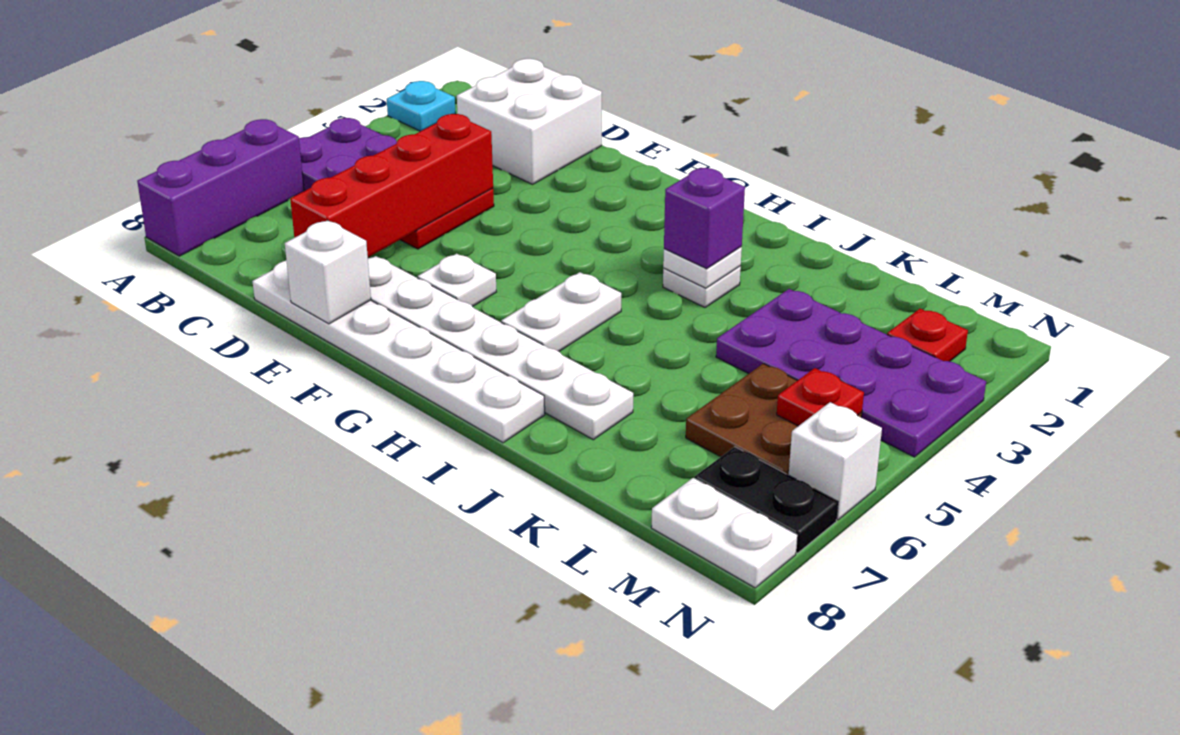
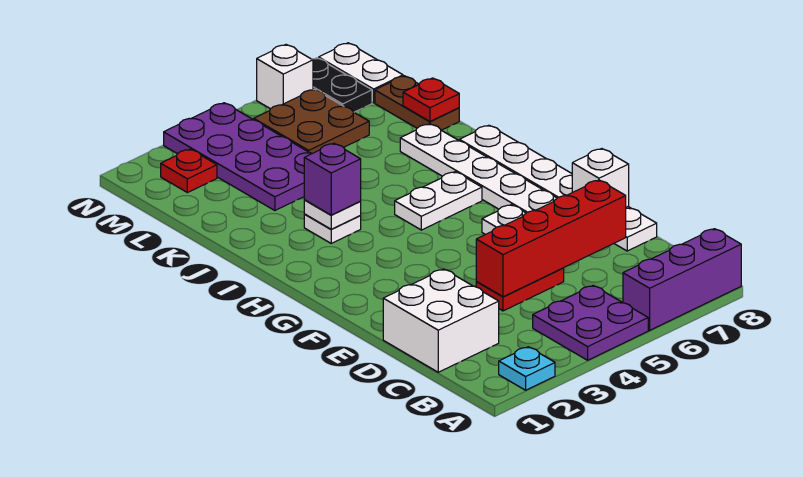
none -> brown plate K8:L8 level 1
red plate M5 level 2 -> red plate K8 level 2

